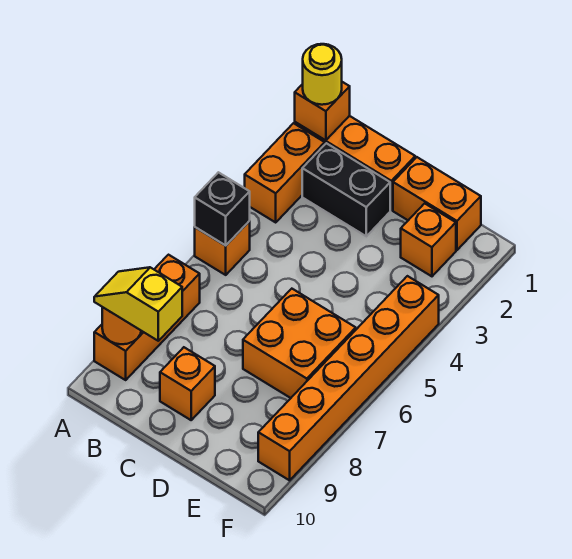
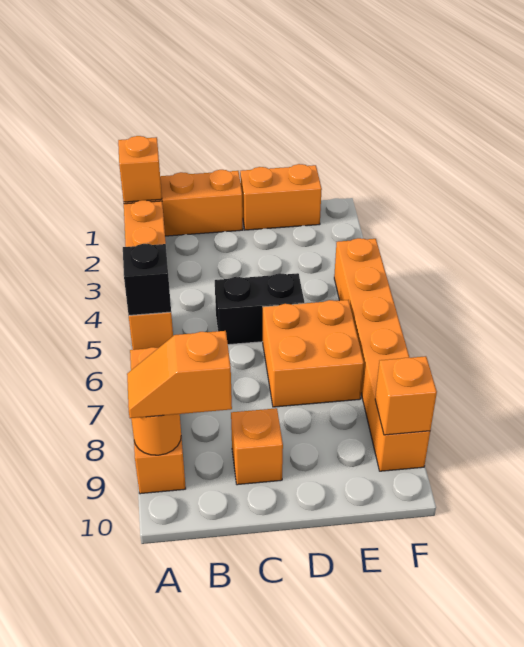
yellow round brick A1 level 3 -> none
yellow slope A9:B9 level 3 top B -> orange slope A9:B9 level 3 top B
black brick B2:C2 level 1 -> black brick C5:D5 level 1
orange brick E2 level 1 -> orange brick F9 level 2

